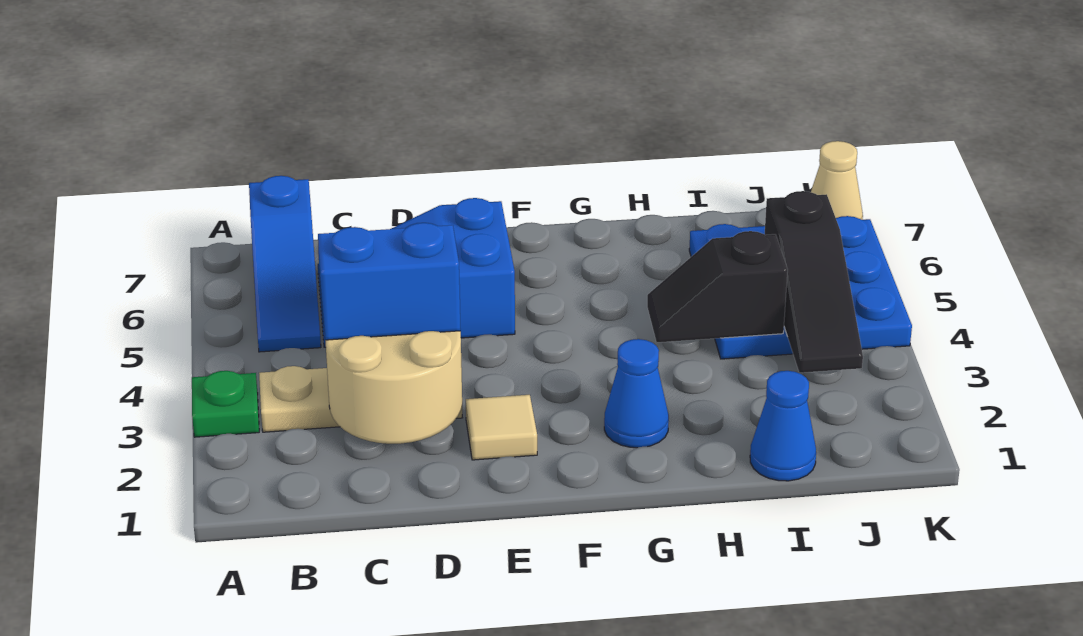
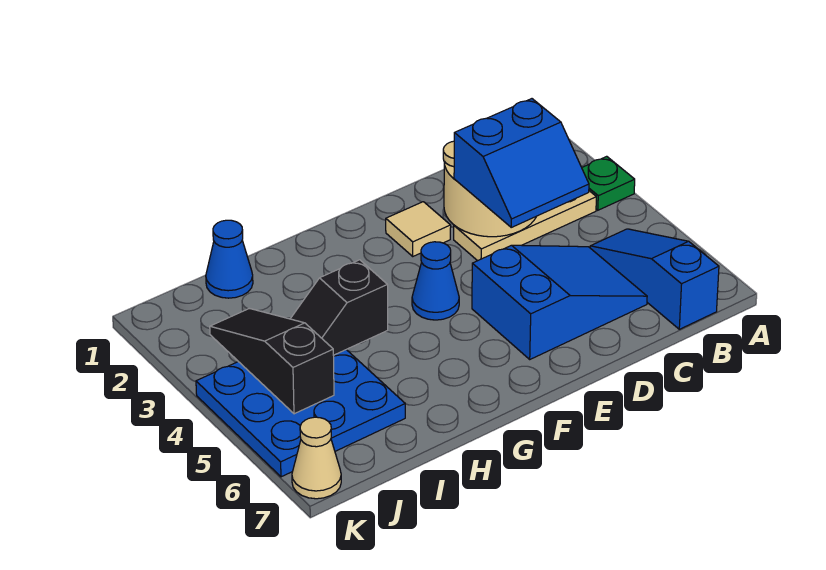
blue cone G2 level 1 -> blue cone F4 level 1
black slope H4:I4 level 2 top I -> black slope H4:I4 level 2 top H

